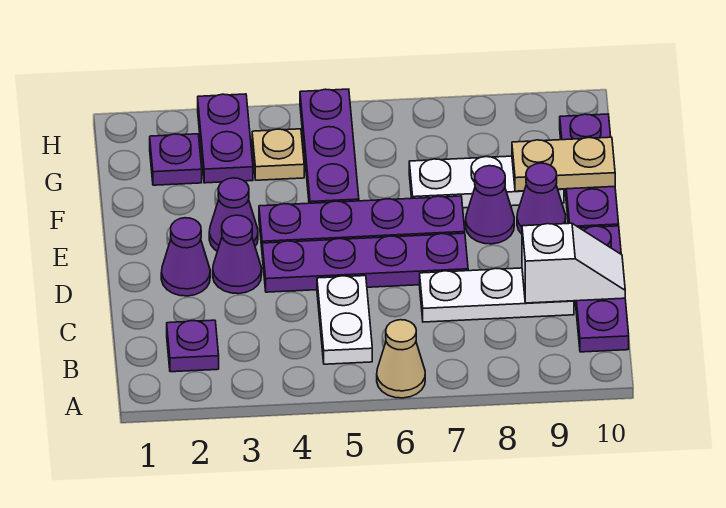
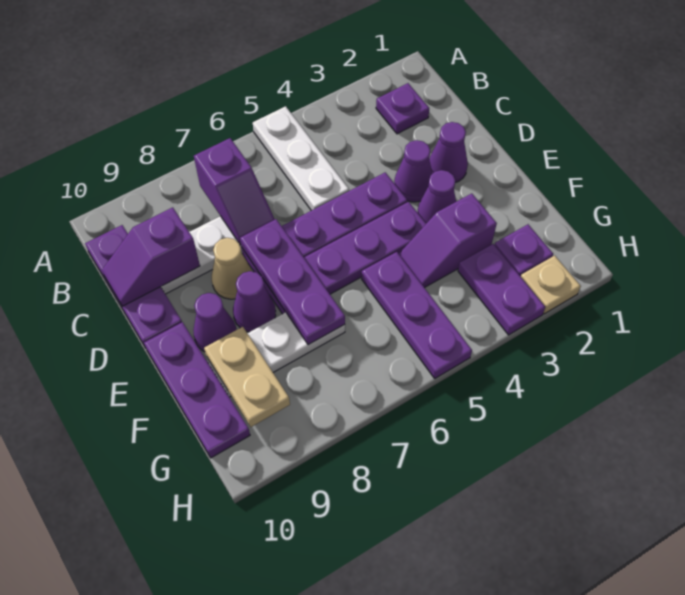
tan cone A6 level 1 -> tan cone D8 level 1
white plate B5:C5 level 1 -> white plate A5:C5 level 1
none -> purple slope B7:C7 level 2 top B
white slope C9:C10 level 2 top 9 -> purple slope C9:C10 level 2 top 9
none -> purple plate D7:F7 level 2
none -> purple slope F3:F4 level 1 top 3
tan plate F9:F10 level 2 -> tan plate F9:G9 level 2
tan plate G4 level 1 -> tan plate H2 level 1

